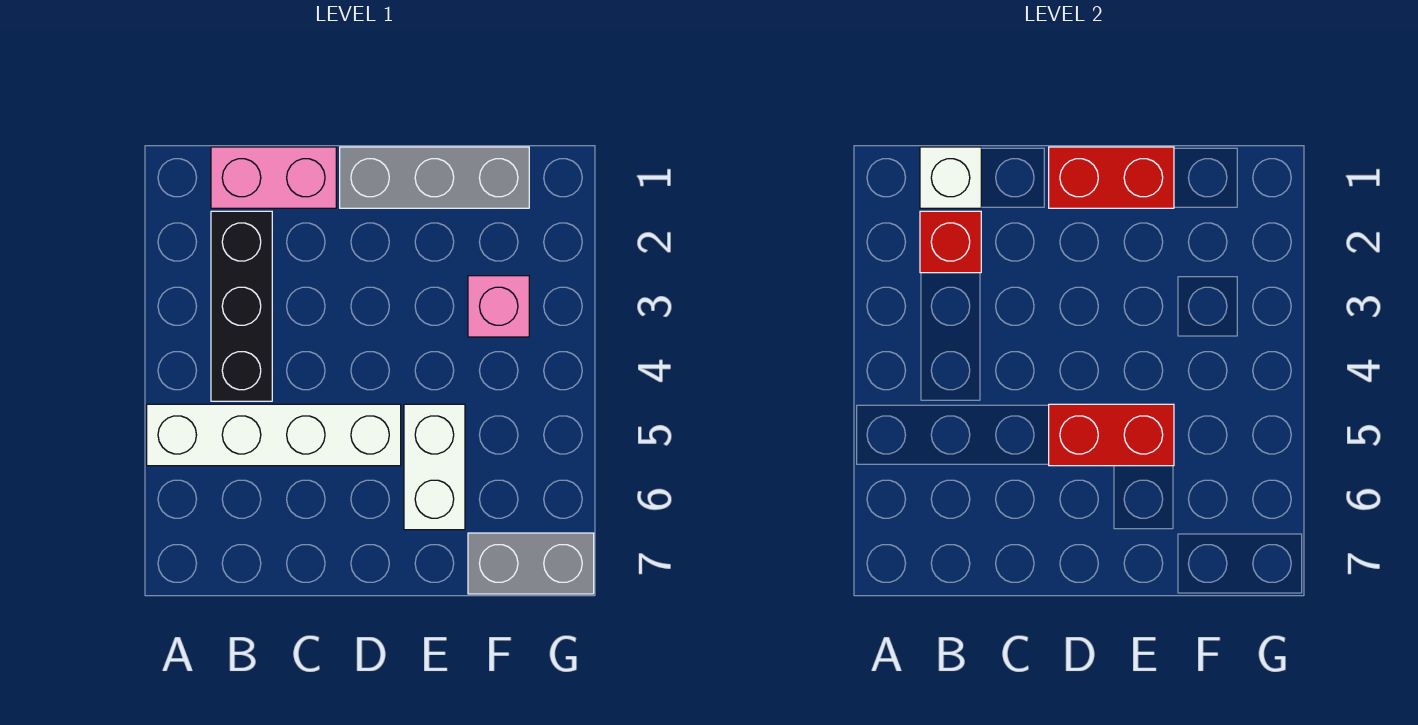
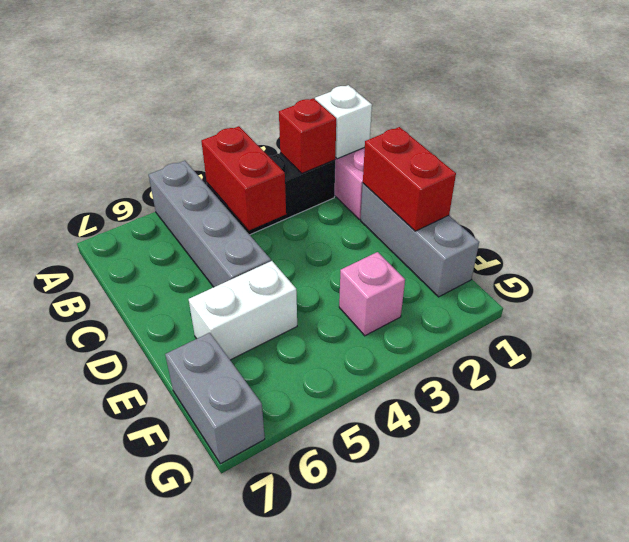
white brick A5:D5 level 1 -> grey brick A5:D5 level 1
red brick D5:E5 level 2 -> red brick B4:C4 level 2

